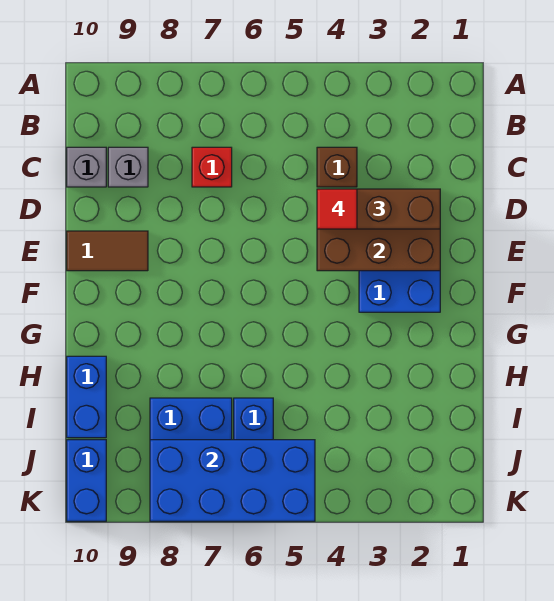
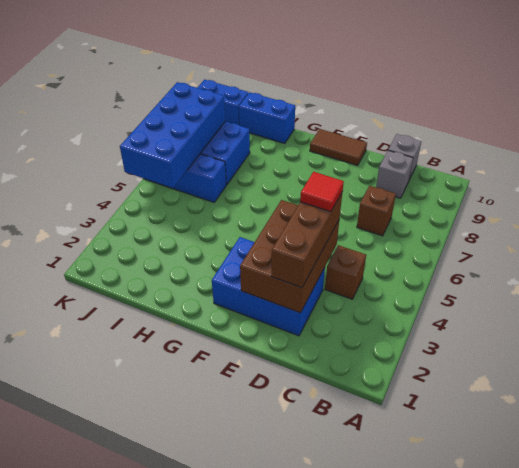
red brick C7 level 1 -> brown brick C7 level 1
brown tile E9:E10 level 1 -> brown tile E10:F10 level 1

